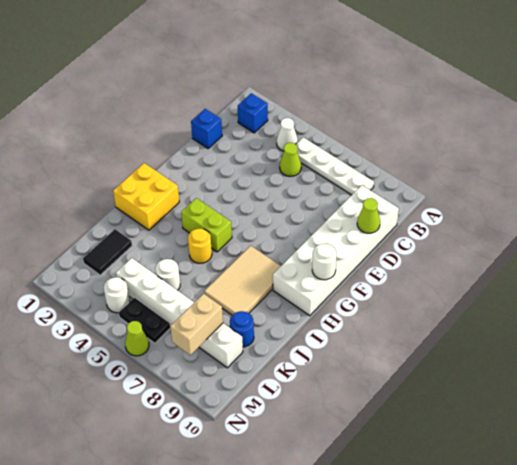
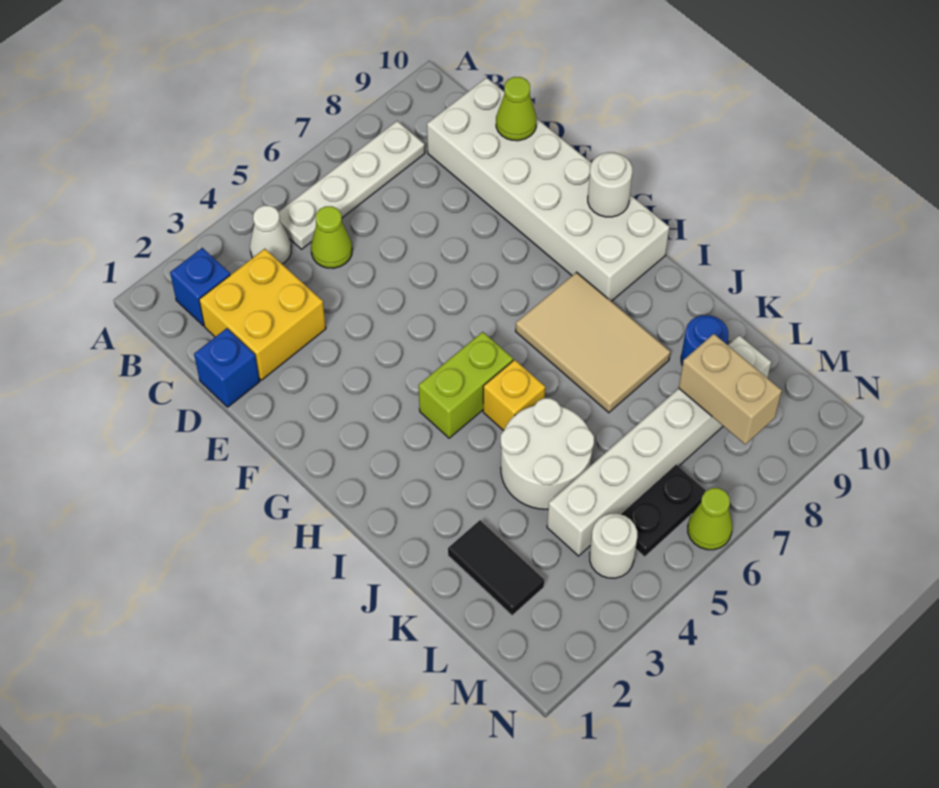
yellow brick H1:I2 level 1 -> yellow brick C2:D3 level 1
yellow round brick I5 level 1 -> yellow brick I5 level 1
white round brick K5 level 1 -> white round brick J4:K5 level 1

